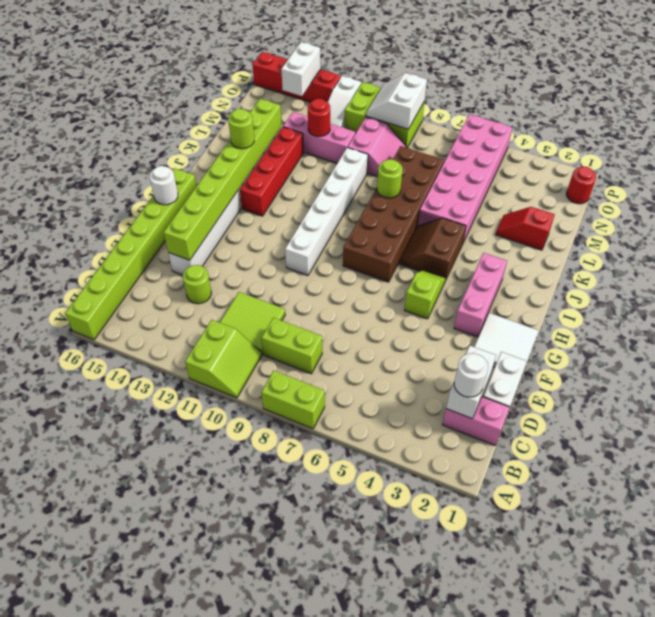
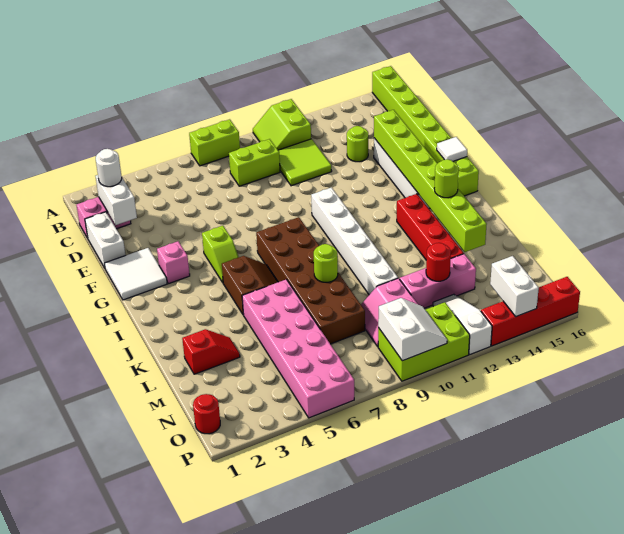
pink brick G3:I3 level 1 -> pink brick G3 level 1
white round brick G16 level 2 -> white tile G16 level 2

